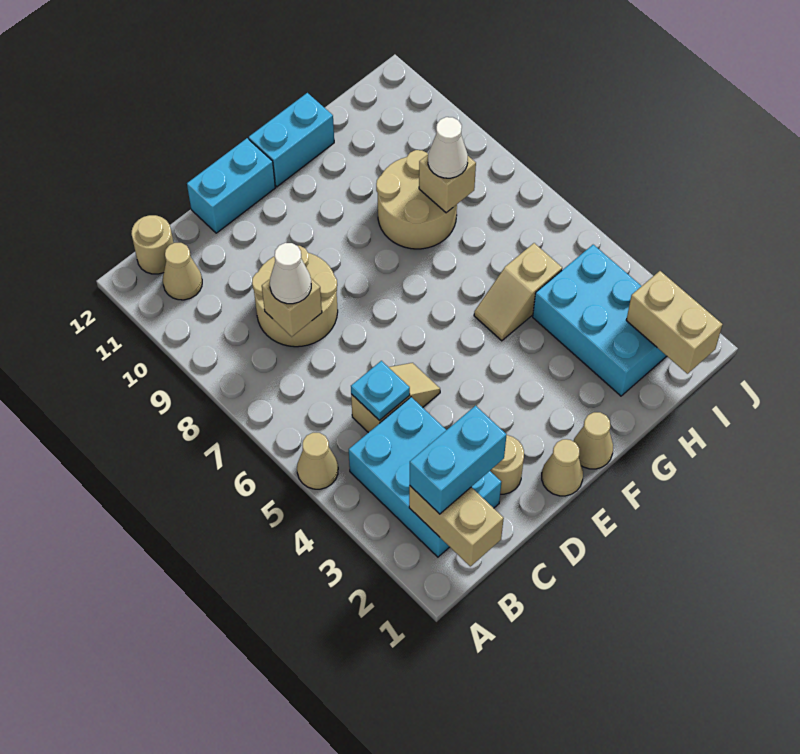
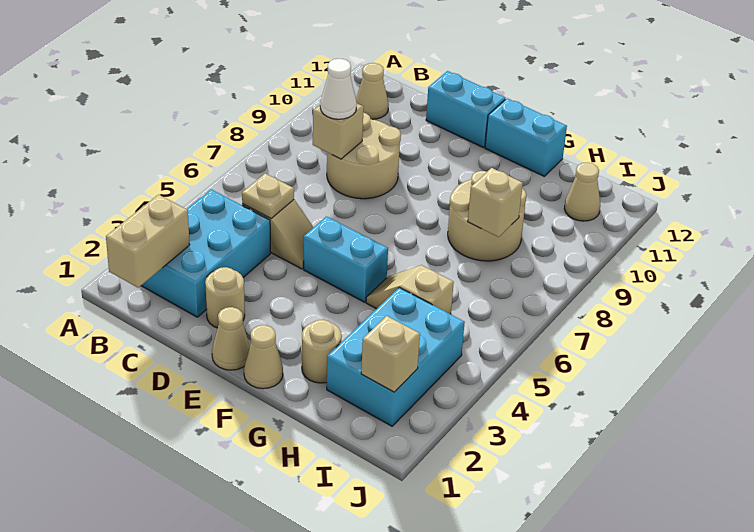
tan cone A5 level 1 -> tan cone I11 level 1
cyan brick B2:C2 level 3 -> cyan brick E5:F5 level 1
tan round brick B12 level 1 -> tan round brick G2 level 1
cyan plate C5 level 2 -> tan plate C5 level 2
white cone H8 level 3 -> none
tan brick I1:I2 level 2 -> tan brick I2 level 2

